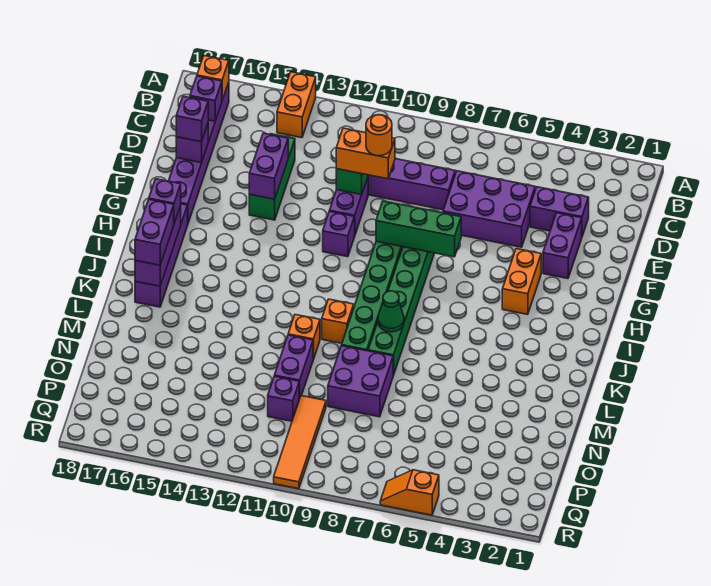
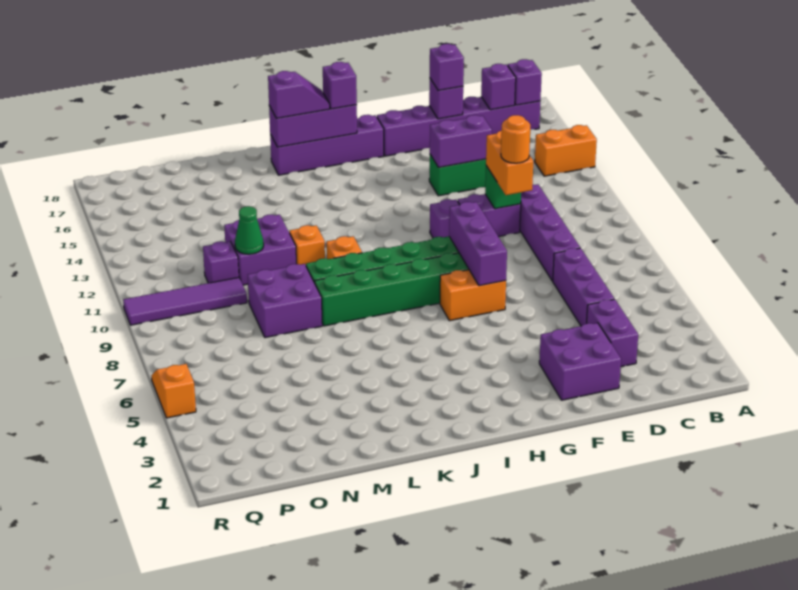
orange brick B17 level 2 -> purple brick B17 level 2
purple brick D5:E7 level 1 -> purple brick D5:D7 level 1
purple brick E3:F3 level 1 -> purple brick E2:F3 level 1
orange brick G4:H4 level 1 -> orange brick G7:H7 level 1
green brick G7:G9 level 2 -> purple brick G7:G9 level 2
purple brick J17:K17 level 3 -> purple slope J17:K17 level 3 top K
green cone K8 level 2 -> green cone N11 level 2
purple brick M11:N11 level 1 -> purple brick M11:N12 level 1
orange tile O10:R10 level 1 -> purple tile O10:R10 level 1

